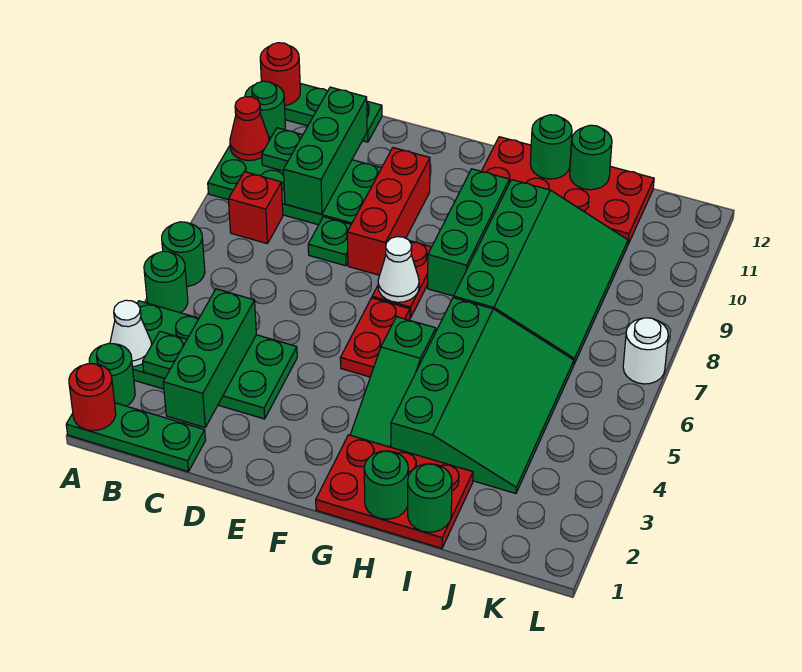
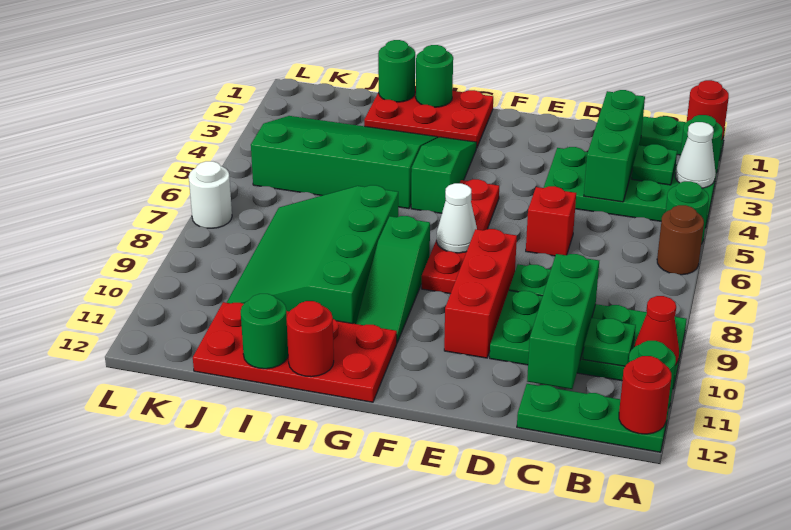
green round brick A6 level 1 -> brown round brick A6 level 1
red brick B8 level 1 -> red brick D6 level 1
green brick G8:G10 level 1 -> green slope G8:G10 level 1 top 8
green slope H3:J6 level 1 top H -> green slope H3:K5 level 1 top 5
green round brick H12 level 2 -> red round brick H12 level 2

